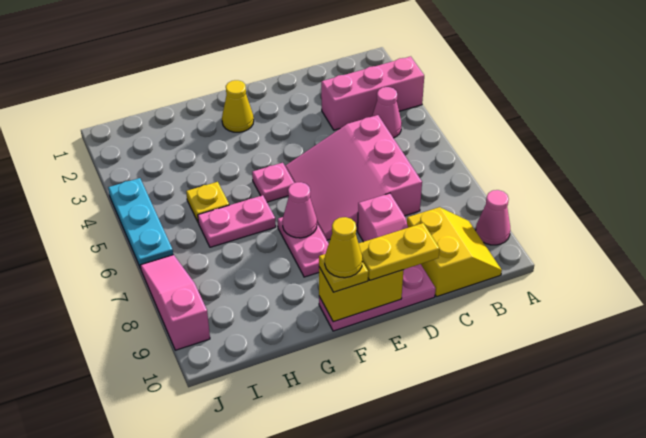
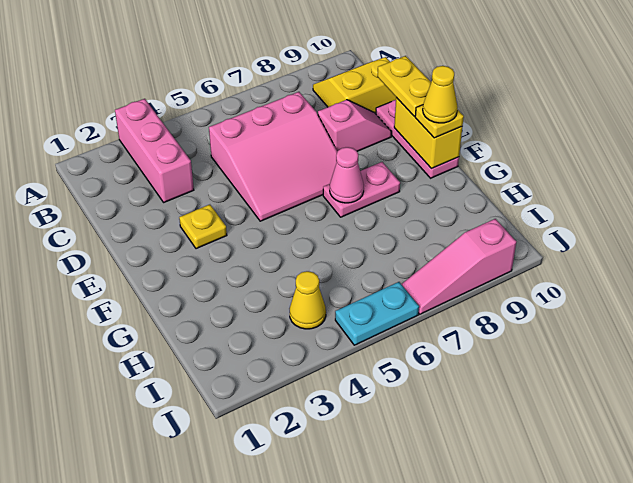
pink cone A9 level 1 -> none
pink cone B4 level 1 -> none
yellow cone F2 level 1 -> yellow cone I4 level 1
pink plate F5 level 1 -> none
pink plate G6:H6 level 1 -> none
yellow plate H5 level 1 -> yellow plate E3 level 1
cyan plate J4:J6 level 1 -> cyan plate J5:J6 level 1

